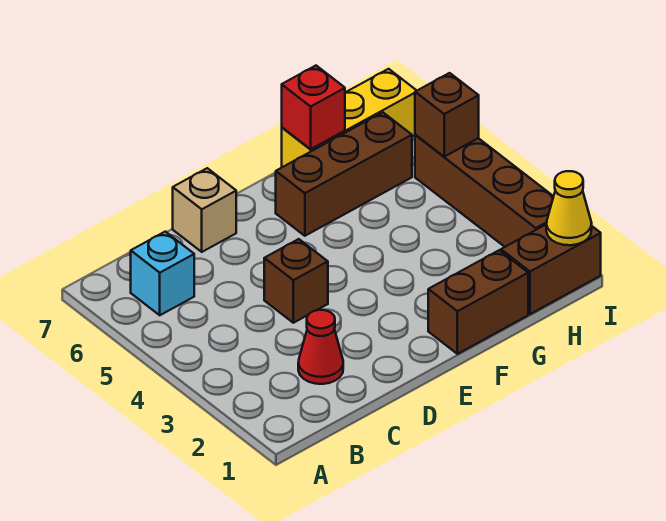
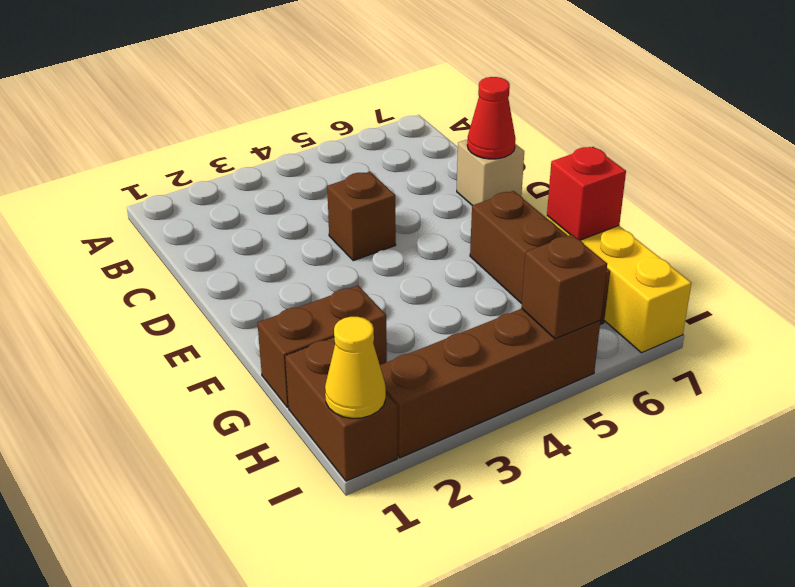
cyan brick B6 level 1 -> none
red cone C2 level 1 -> red cone D7 level 2
brown brick F1:G1 level 1 -> brown brick G1:G2 level 1

